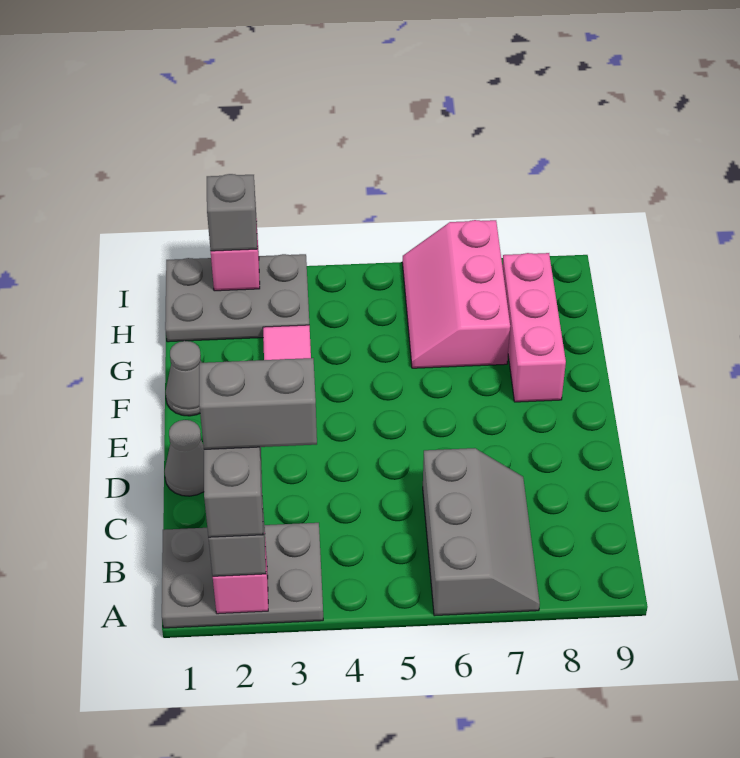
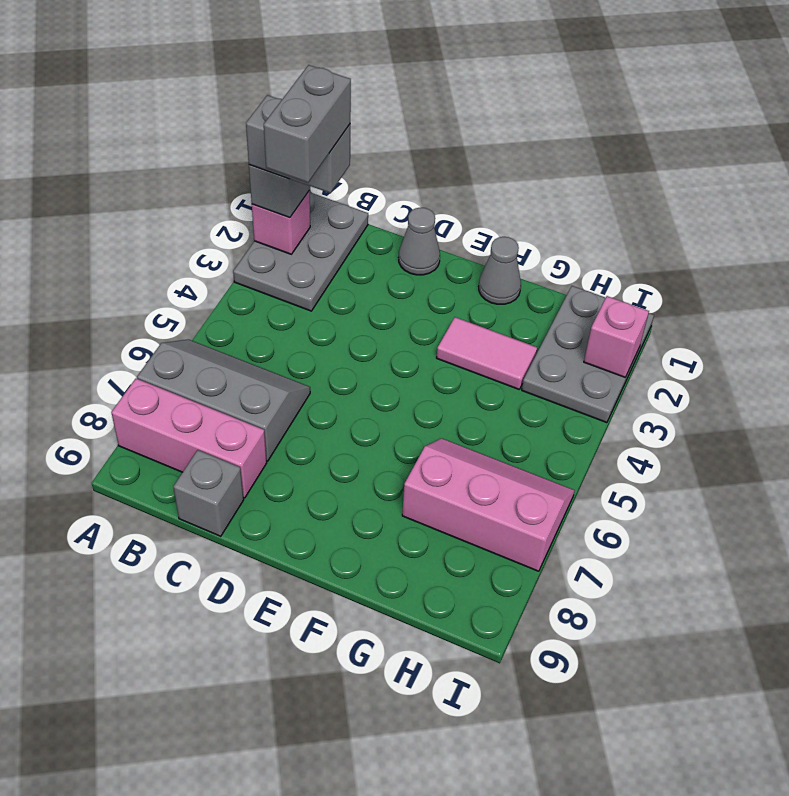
grey slope A6:C7 level 1 top 6 -> grey slope A6:C7 level 1 top 7
pink brick F8:H8 level 1 -> pink brick A8:C8 level 1
grey brick I2 level 3 -> grey brick C9 level 1

